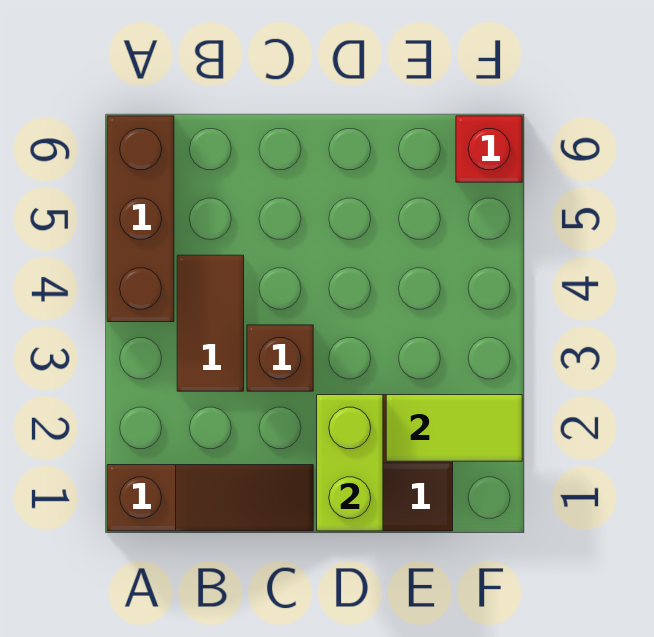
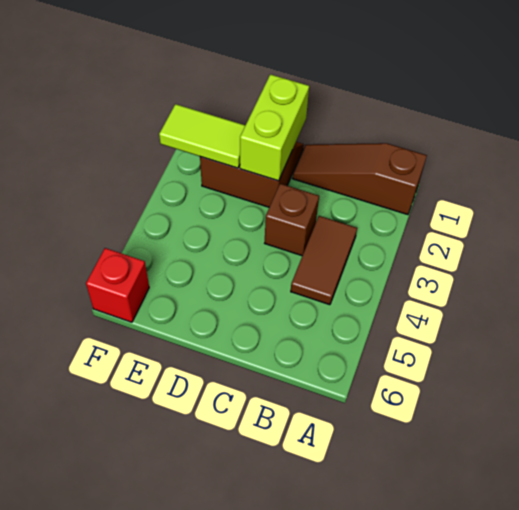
brown brick A4:A6 level 1 -> none

